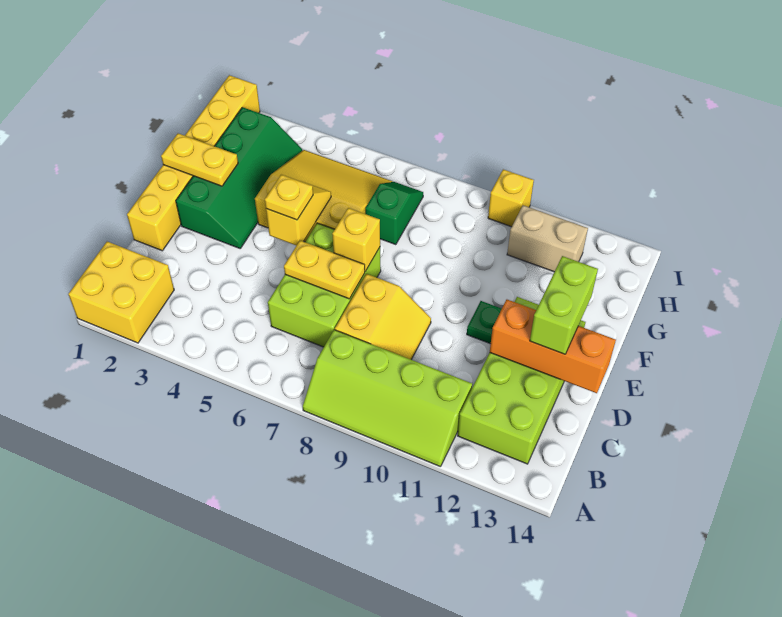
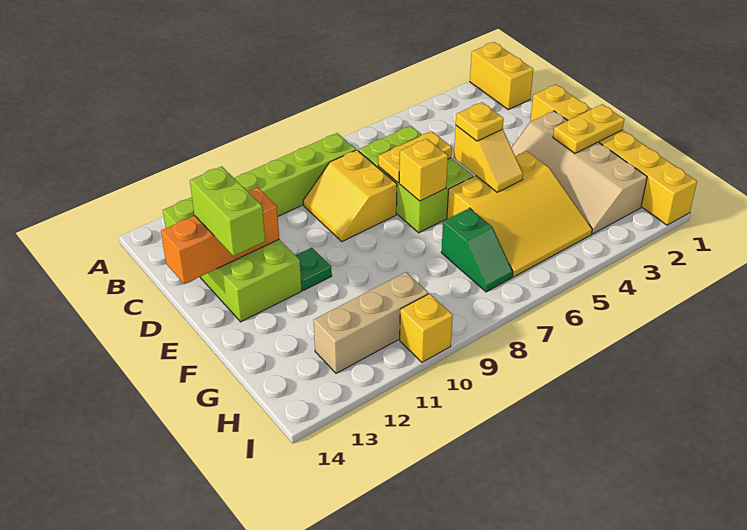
yellow brick A1:B2 level 1 -> yellow brick A1:B1 level 1
green slope E2:H3 level 1 top 2 -> tan slope E2:H3 level 1 top 2
tan brick H11:H12 level 1 -> tan brick H10:H12 level 1

